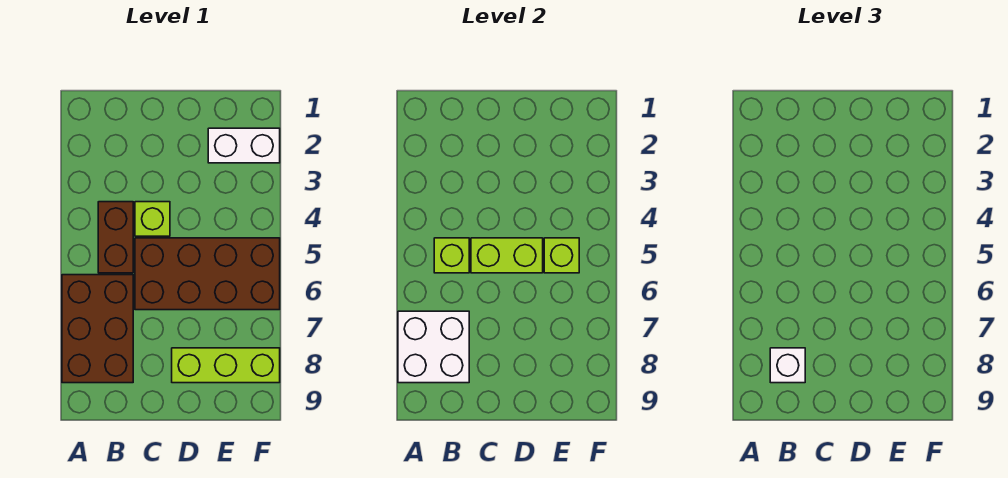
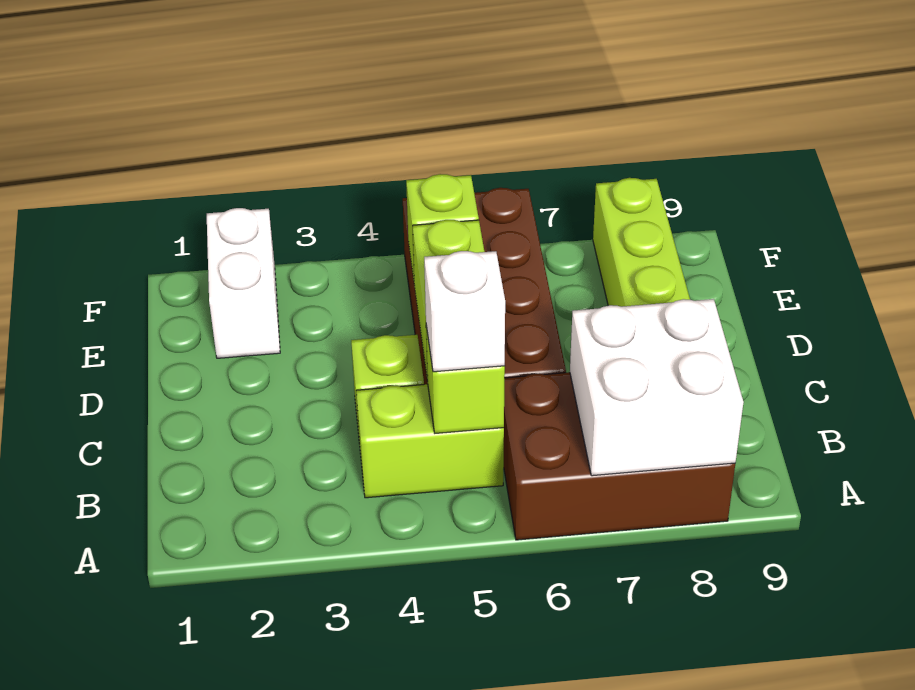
brown brick B4:B5 level 1 -> lime brick B4:B5 level 1
white brick B8 level 3 -> white brick B5 level 3

